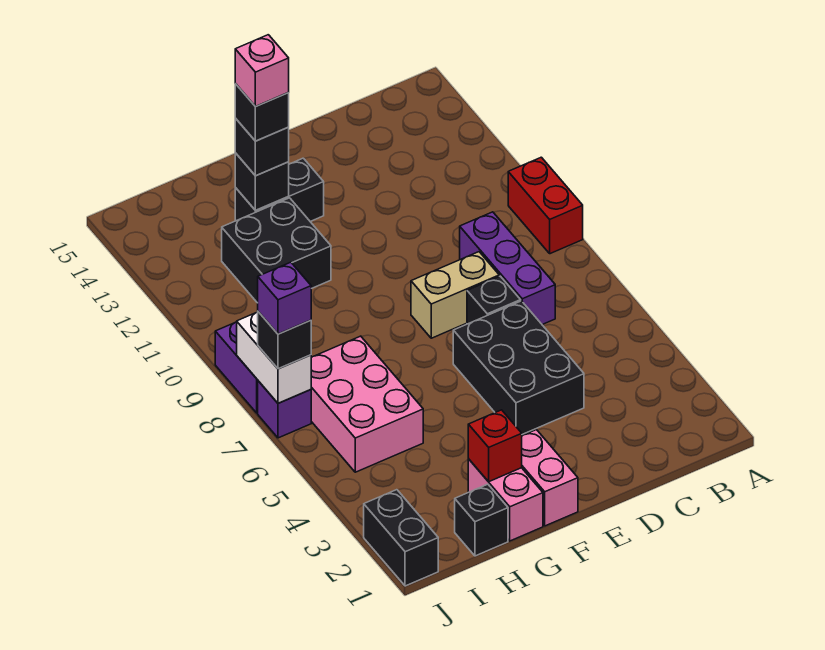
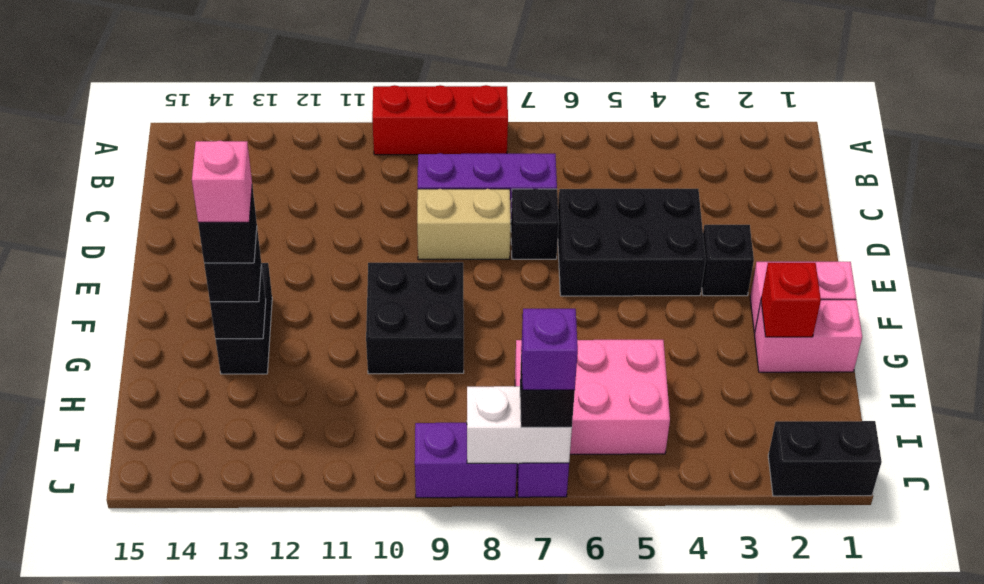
red brick A9:A10 level 1 -> red brick A8:A10 level 1
tan brick D8:E8 level 1 -> tan brick D8:D9 level 1
black brick G11:H12 level 1 -> black brick F9:G10 level 1
black brick H1 level 1 -> black brick E3 level 1

